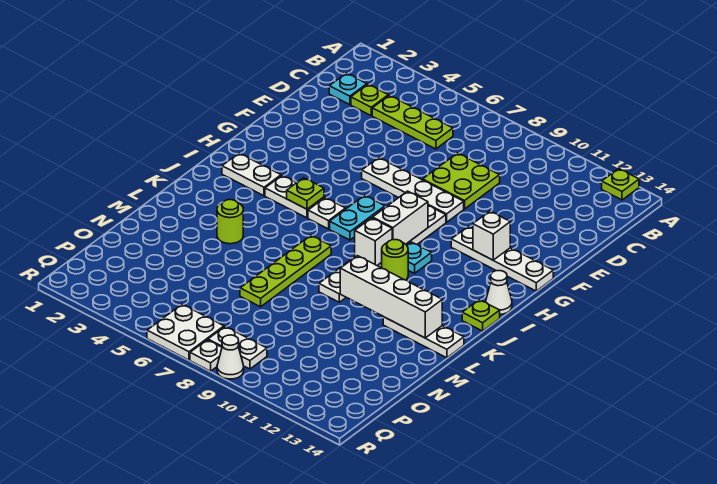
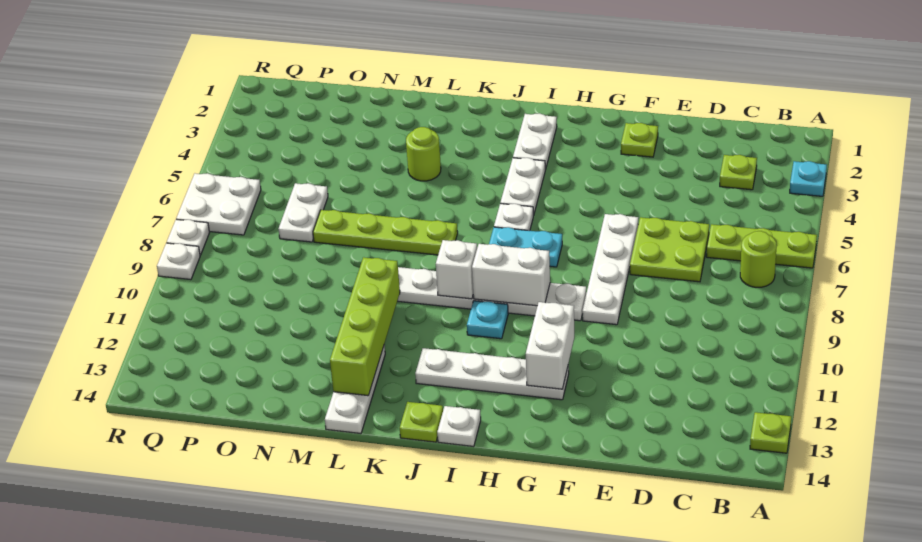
cyan plate C2 level 1 -> cyan plate A3 level 1
lime plate C4:C6 level 1 -> lime plate A6:C6 level 1
lime plate D8:E9 level 1 -> lime plate D6:E7 level 1
white plate G11:G14 level 1 -> white plate G12:J12 level 1
white brick G12 level 2 -> white brick G11:G12 level 2
lime plate I5 level 2 -> lime plate F2 level 1
white cone I14 level 1 -> white plate I14 level 1
lime round brick J10 level 1 -> lime round brick B7 level 1
white brick L10:L13 level 2 -> lime brick L10:L13 level 2
white plate Q8:Q9 level 1 -> white plate O6:O7 level 1
white cone R9 level 1 -> white plate R9 level 1

